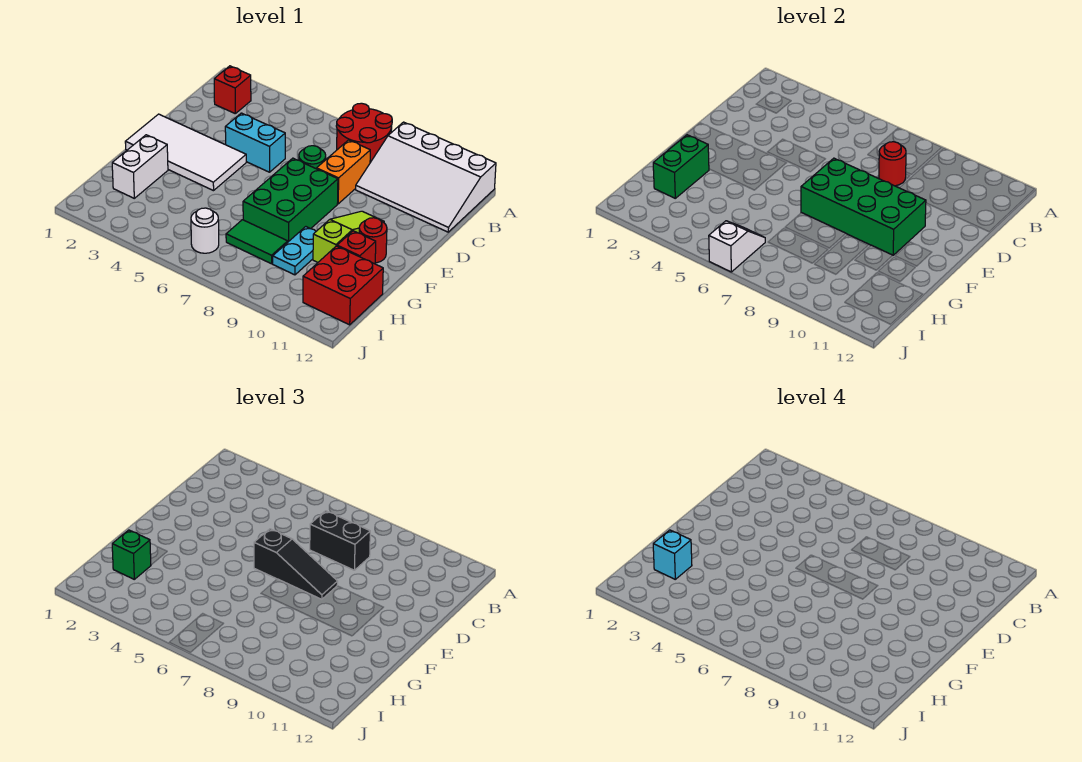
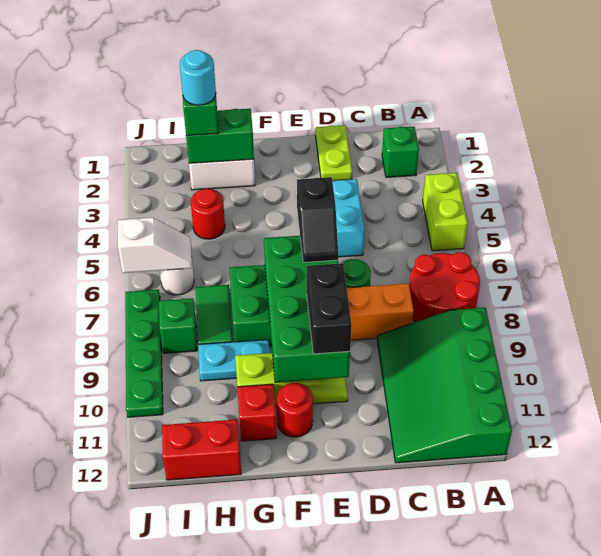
none -> lime brick A4:A5 level 1
white slope A9:C12 level 1 top A -> green slope A9:C12 level 1 top A
red brick B2 level 1 -> green brick B2 level 1
black brick C7:C8 level 3 -> black brick E9:E10 level 3
red round brick C8 level 2 -> red round brick H4 level 1
none -> lime plate D1:D2 level 1
white tile E1:F4 level 1 -> none
black slope E6:E8 level 3 top 6 -> black slope E6:E7 level 3 top 6
cyan brick H2 level 4 -> cyan round brick H2 level 4
red brick H11:I12 level 1 -> red brick H12:I12 level 1
none -> green brick I8 level 1
none -> green plate J7:J10 level 1

